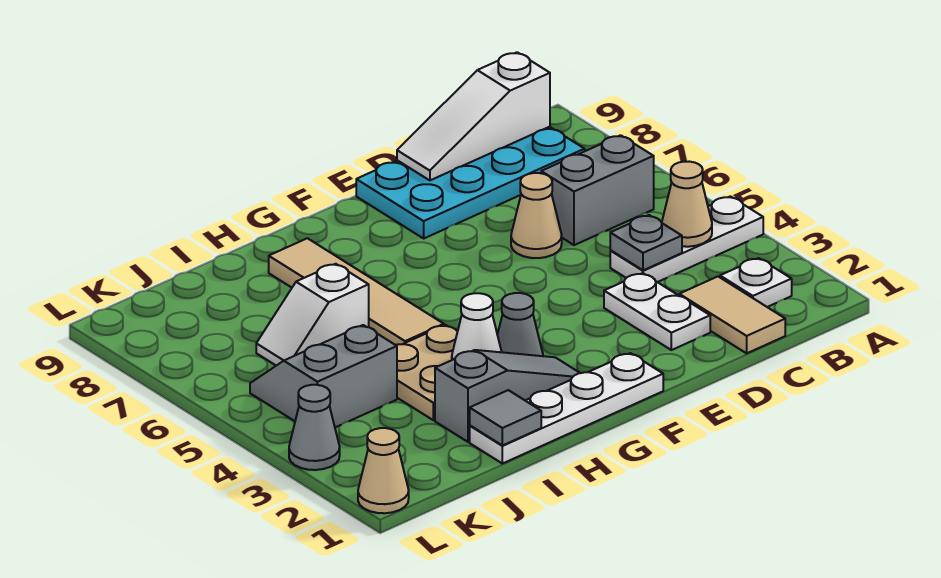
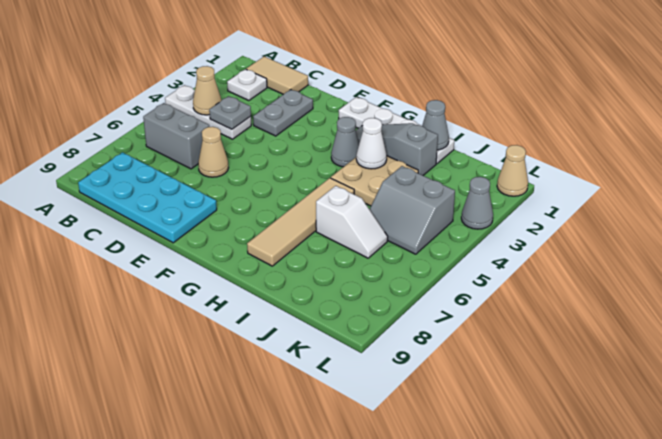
white slope B9:D9 level 2 top B -> none
tan tile C1:C2 level 1 -> tan tile B1:C1 level 1
white plate D2:D3 level 1 -> grey plate D2:D3 level 1
grey tile I1 level 2 -> grey cone I1 level 2

